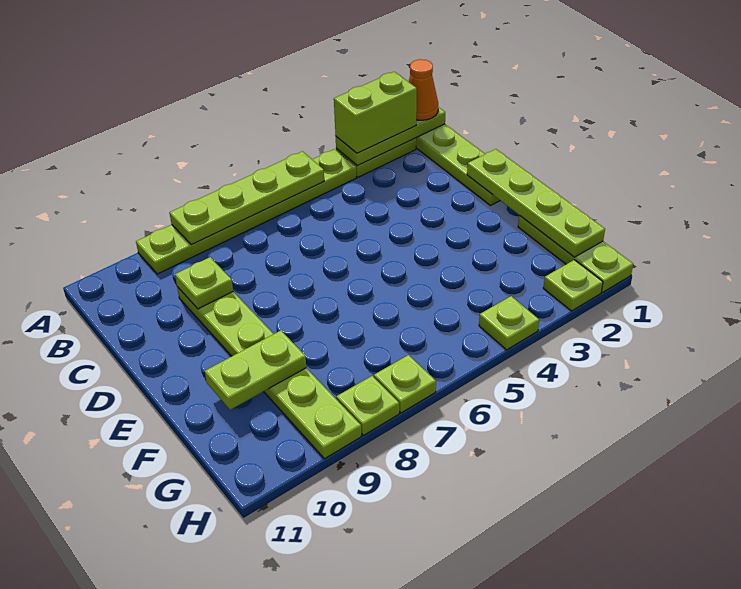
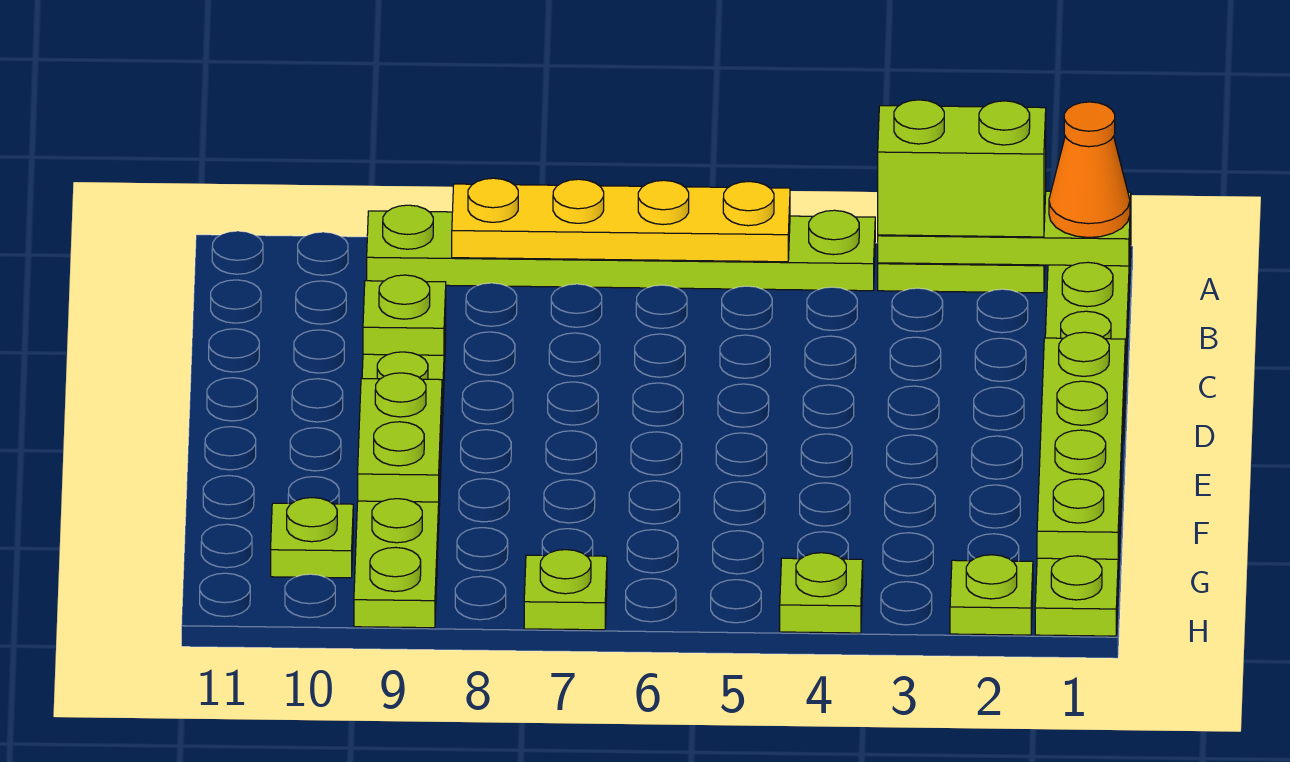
lime plate A5:A8 level 2 -> yellow plate A5:A8 level 2
lime plate F9:F10 level 2 -> lime plate E9:F9 level 2
lime plate H8 level 1 -> lime plate G10 level 1

